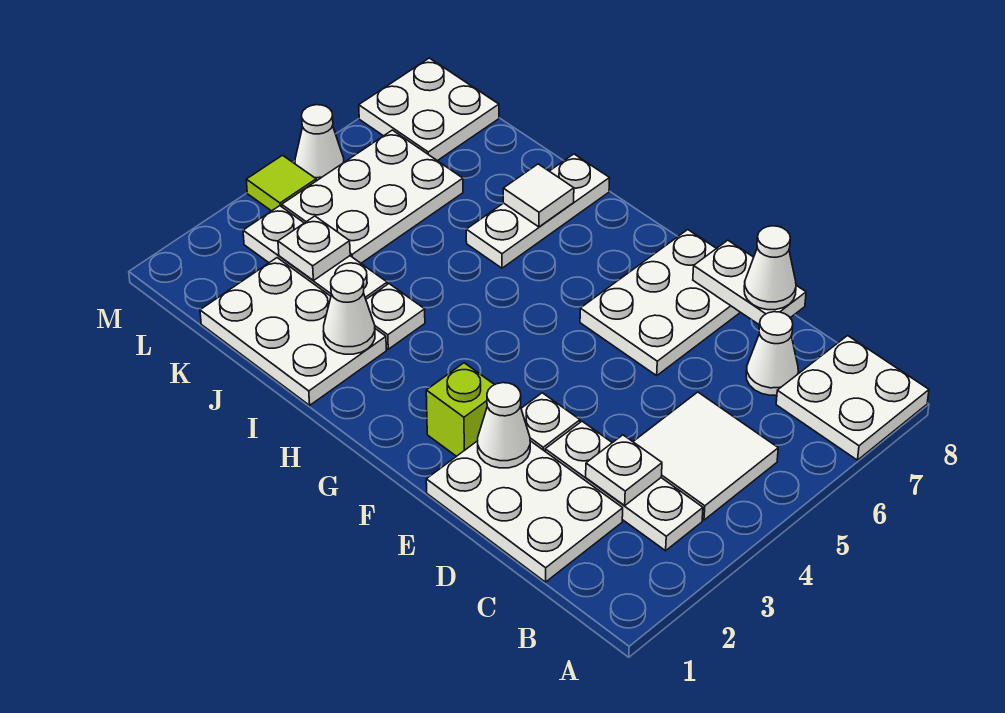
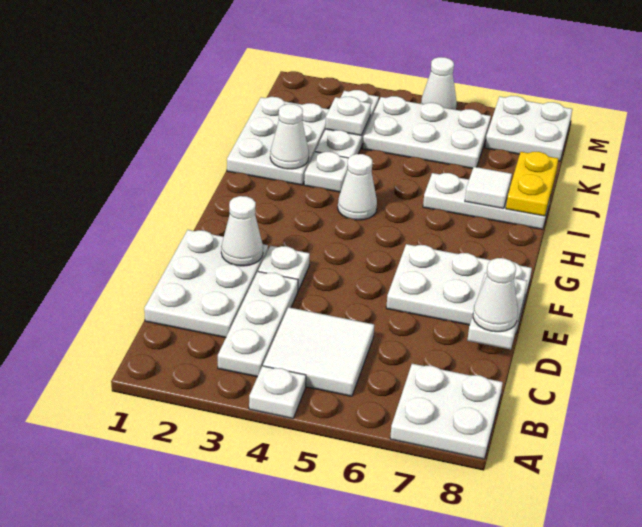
white plate C3 level 2 -> white plate A4 level 1
white cone C7 level 1 -> white cone H4 level 1
lime brick F2 level 1 -> none
none -> yellow plate I8:J8 level 2
lime tile M4 level 1 -> none

